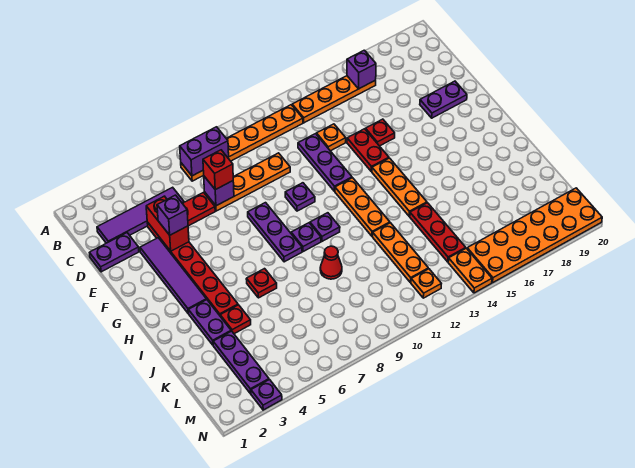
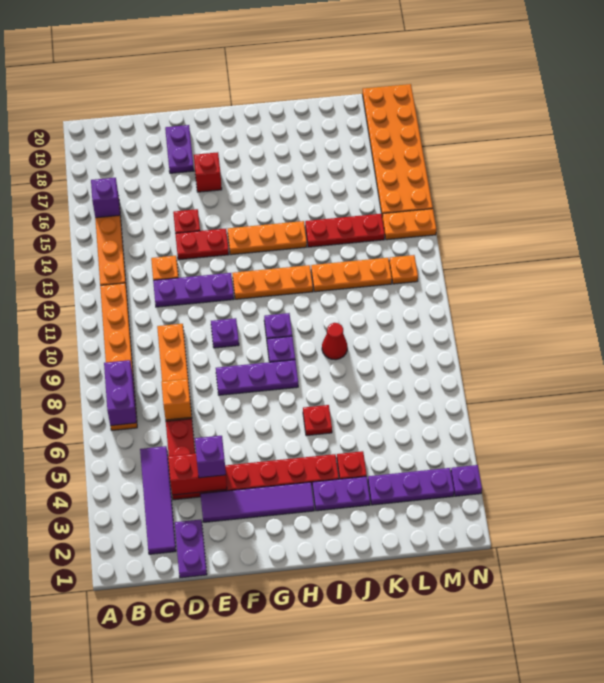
purple brick D7 level 2 -> orange brick D7 level 2
red brick D7 level 3 -> red brick F17 level 1

